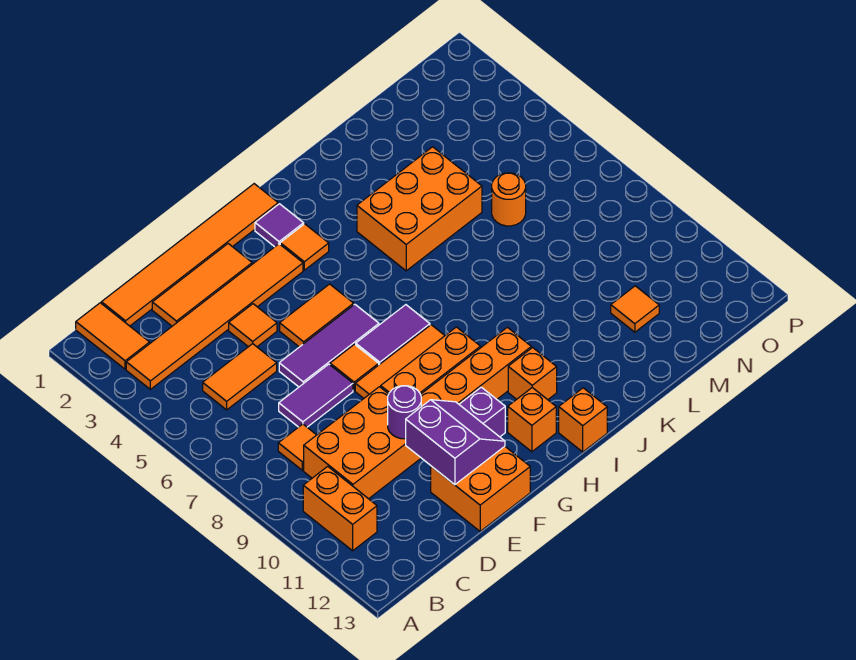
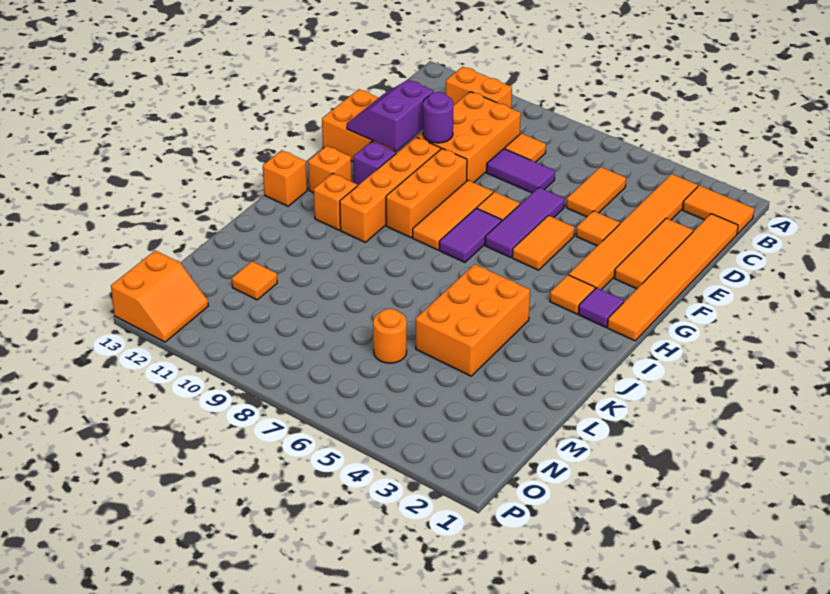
purple tile D7:E7 level 1 -> purple tile D7:D8 level 1
purple slope E11:F12 level 2 top E -> purple slope E11:F12 level 2 top 11
none -> orange slope O12:P13 level 1 top 13

